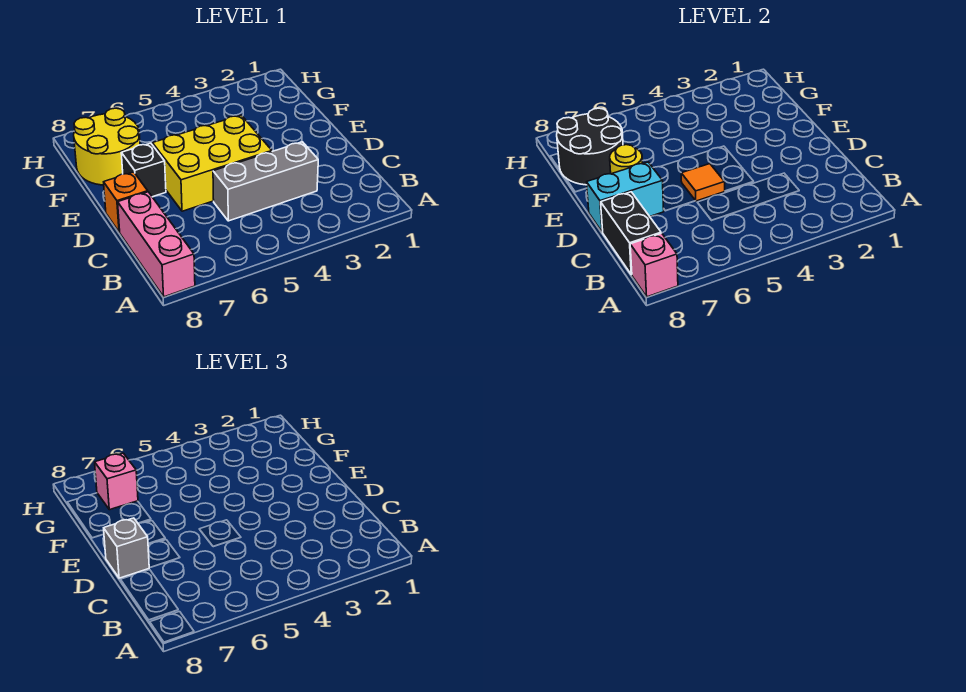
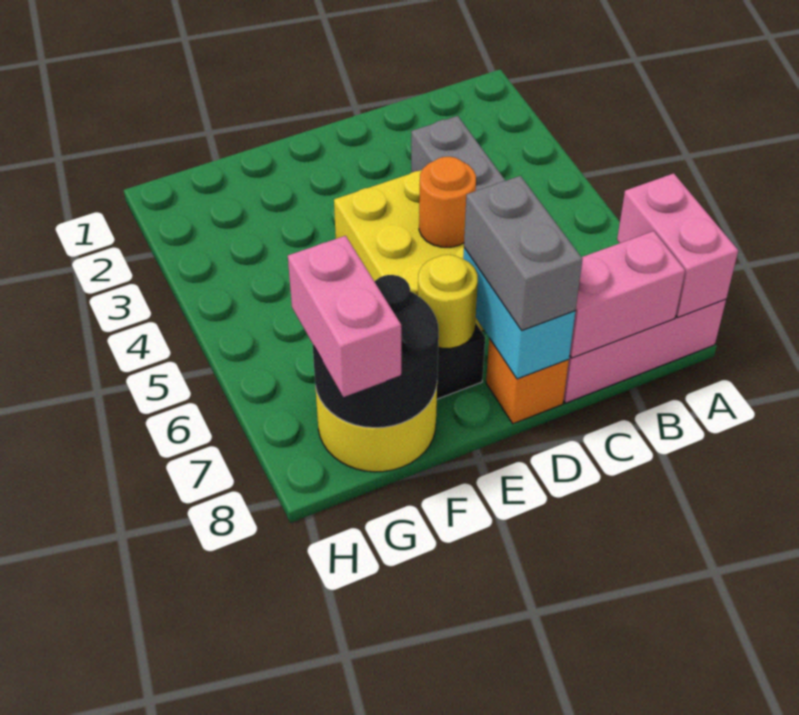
pink brick A8 level 2 -> pink brick A7:A8 level 2
black brick B8:C8 level 2 -> pink brick B8:C8 level 2
orange tile D5 level 2 -> orange round brick D5 level 2
grey brick D8 level 3 -> grey brick D7:D8 level 3
pink brick G7 level 3 -> pink brick G7:G8 level 3

